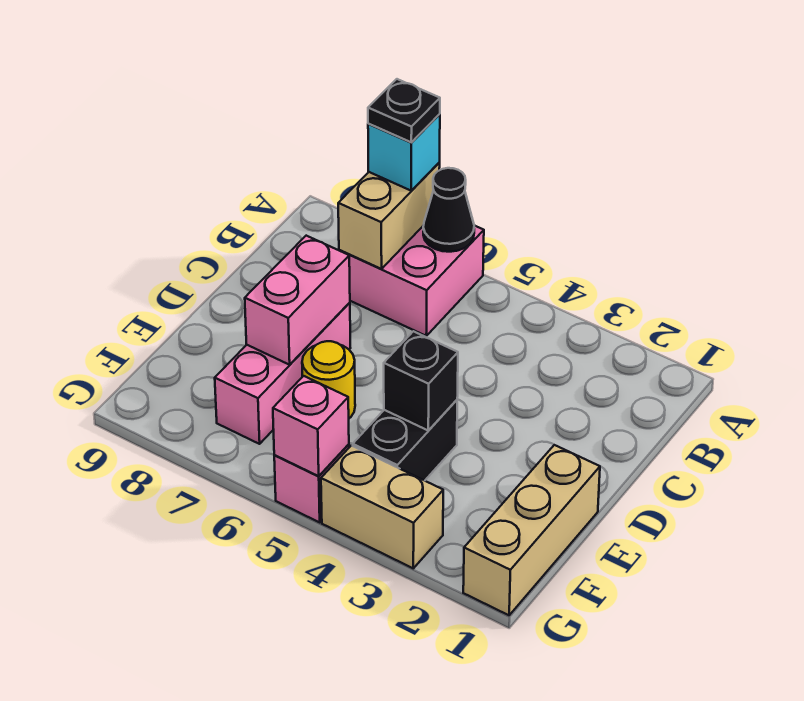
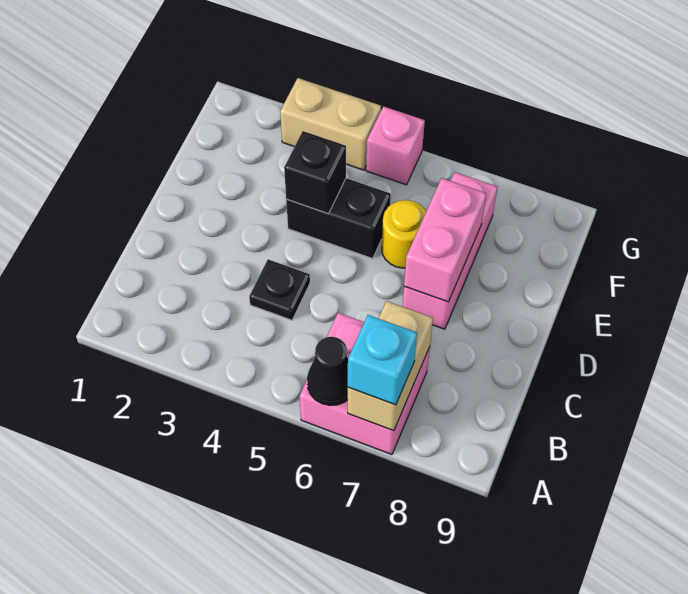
black plate A7 level 4 -> black plate C4 level 1
tan brick E1:G1 level 1 -> none
black brick E4:F4 level 1 -> black brick E4:E5 level 1
pink brick G5 level 2 -> none

